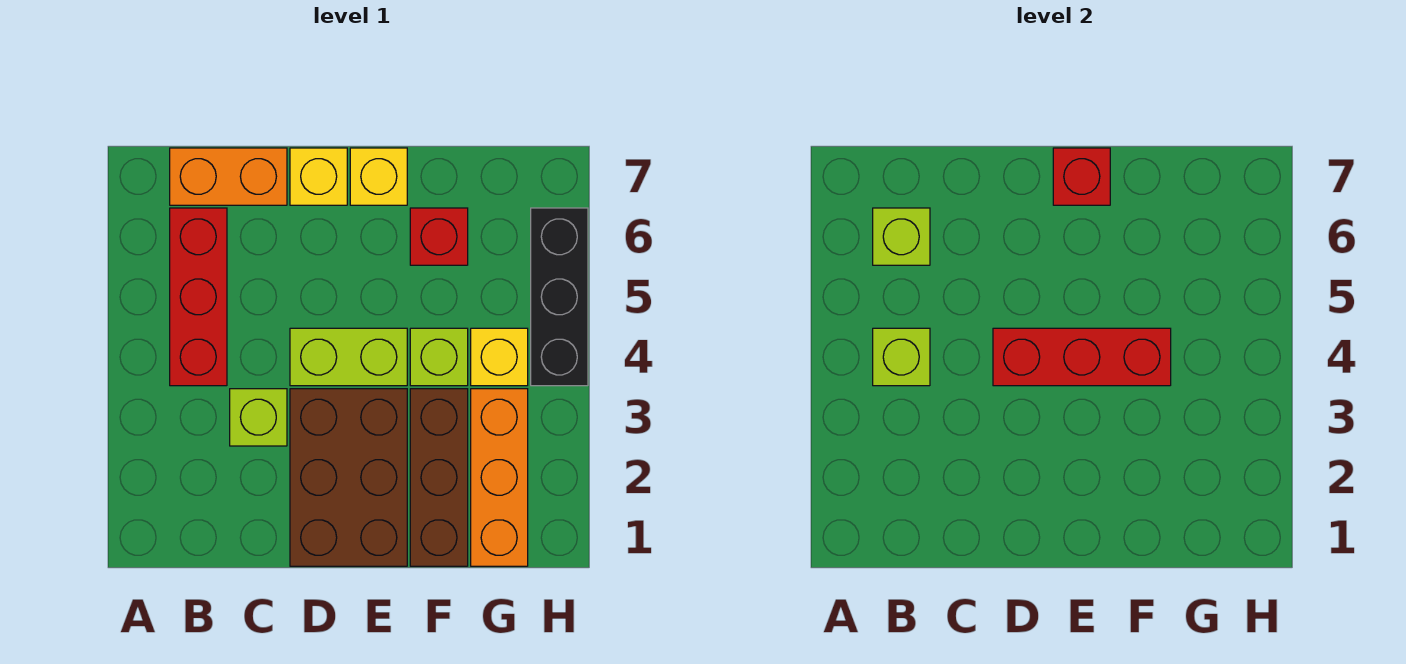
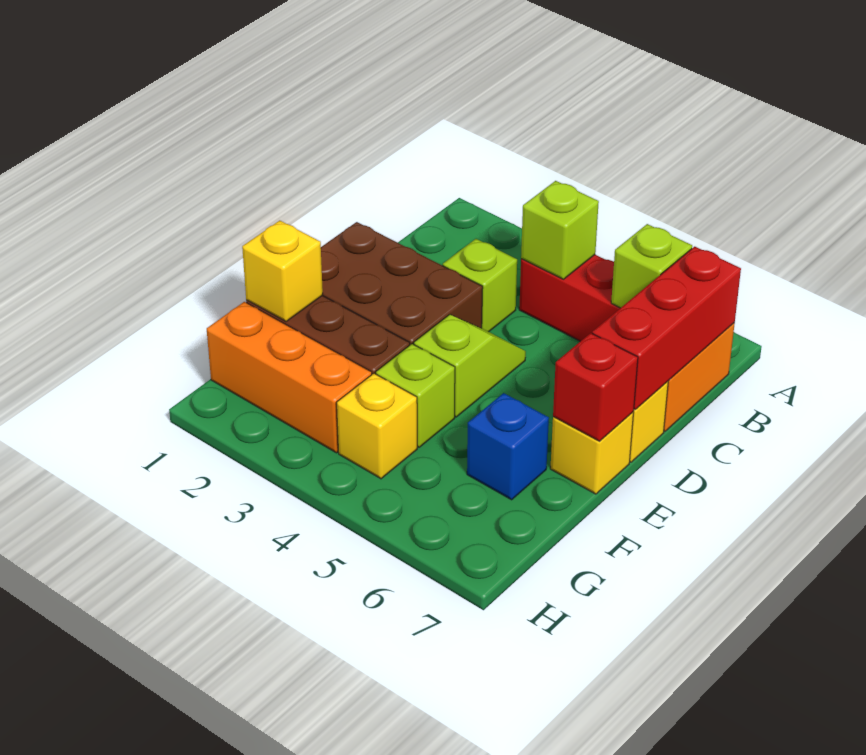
lime brick D4:E4 level 1 -> lime slope D4:E4 level 1 top E
red brick D4:F4 level 2 -> red brick B7:D7 level 2
none -> yellow brick F1 level 2
red brick F6 level 1 -> blue brick F6 level 1
black brick H4:H6 level 1 -> none

